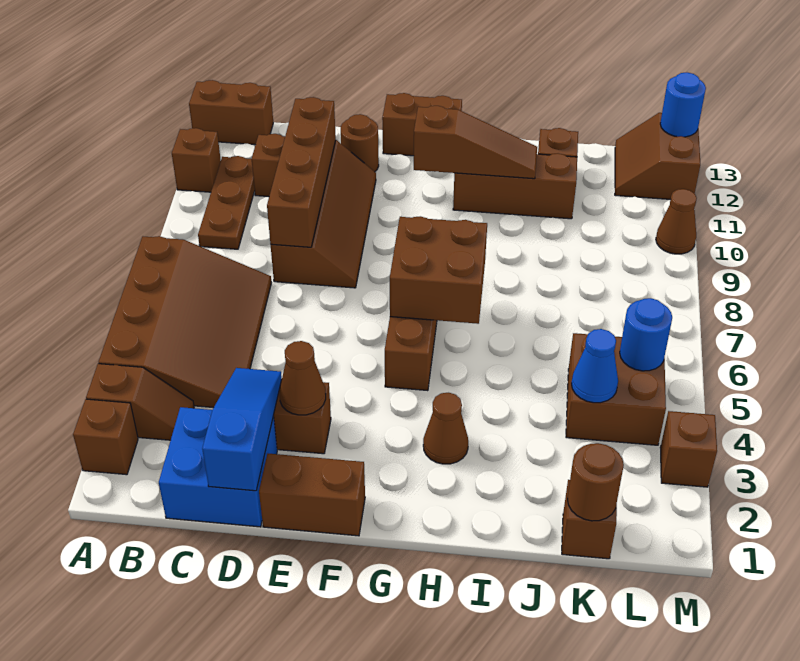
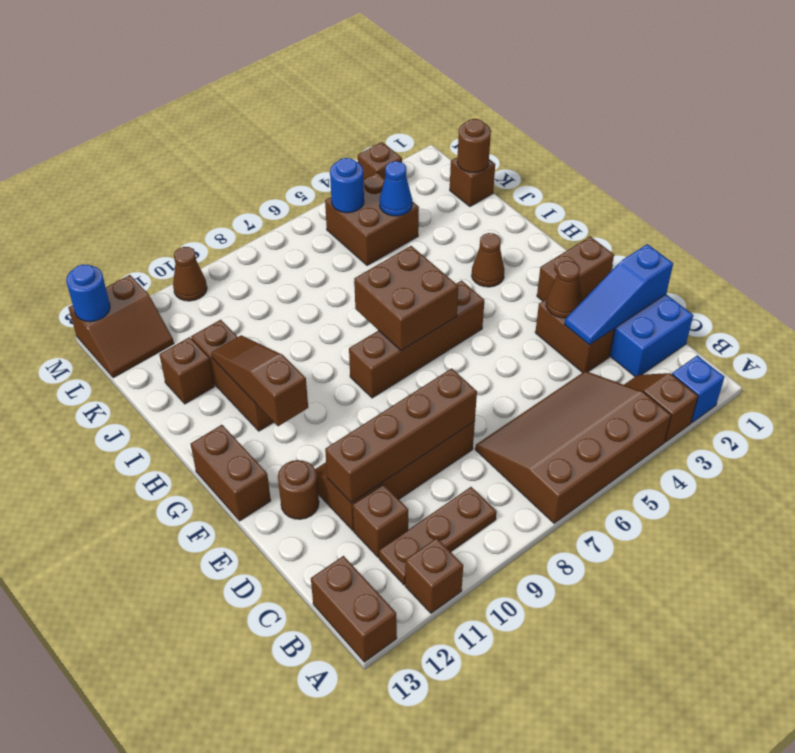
brown brick A2 level 1 -> blue brick A2 level 1
brown brick E1:F1 level 1 -> brown brick F1:F2 level 1

